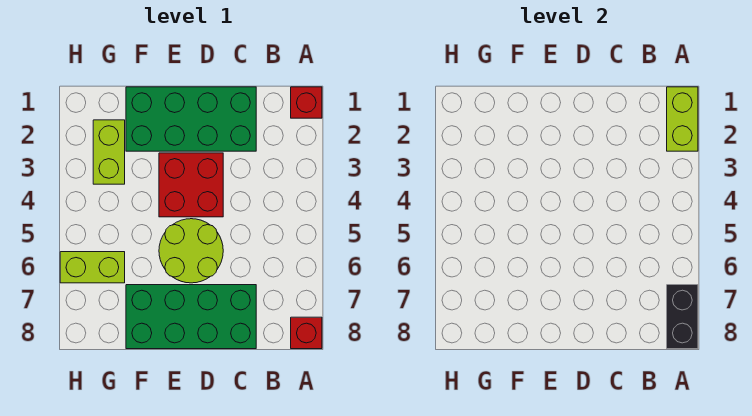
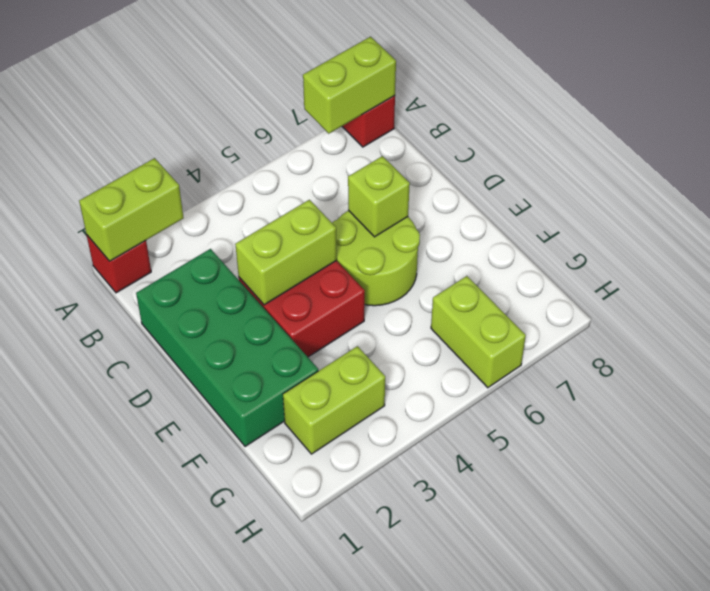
black brick A7:A8 level 2 -> lime brick A7:A8 level 2
green brick C7:F8 level 1 -> none
none -> lime brick D3:D4 level 2
none -> lime brick D6 level 2

